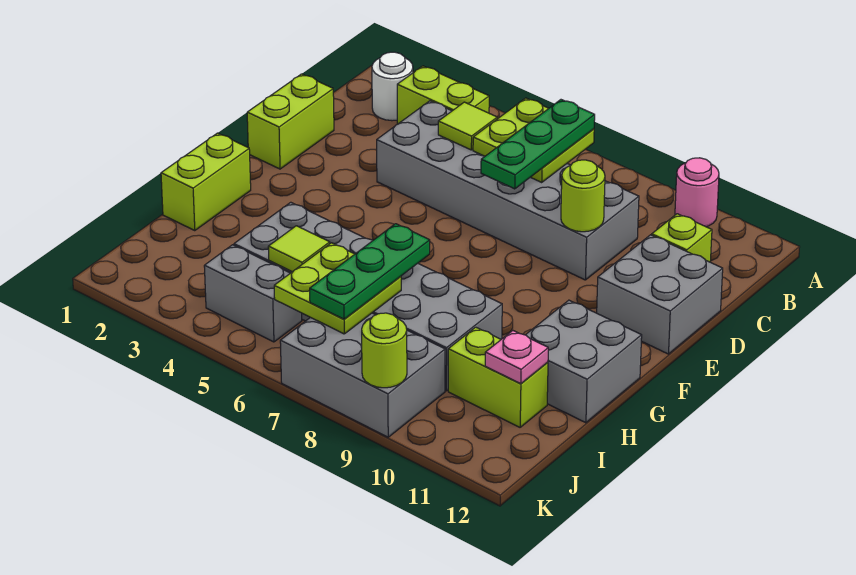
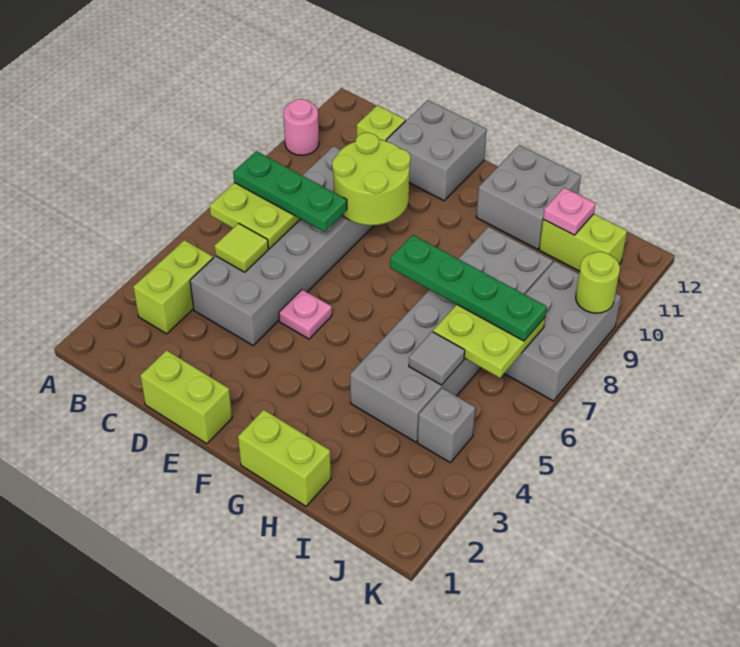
white round brick B2 level 1 -> none
lime round brick D9 level 2 -> lime round brick D8:E9 level 2
none -> pink plate E5 level 1
green plate H7:J7 level 3 -> green plate G7:J7 level 3
lime tile I5 level 2 -> grey tile I5 level 2
lime brick I10:I11 level 1 -> lime brick I11:J11 level 1
grey brick J4:J5 level 1 -> grey brick J4 level 1

